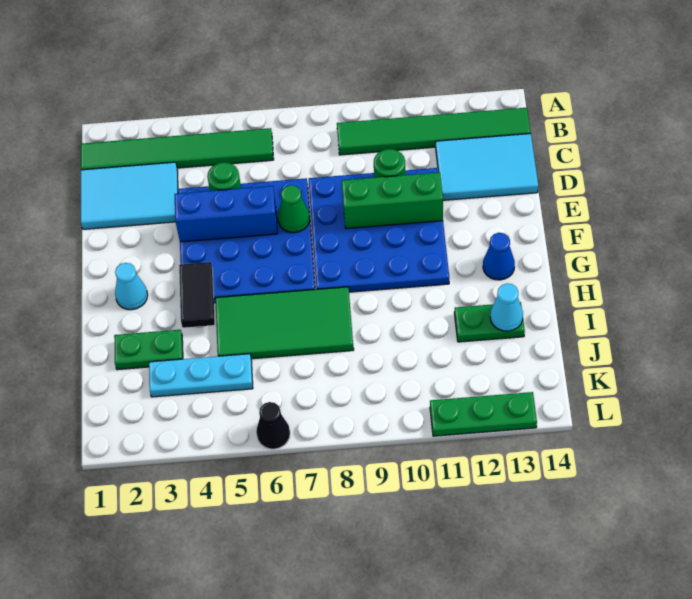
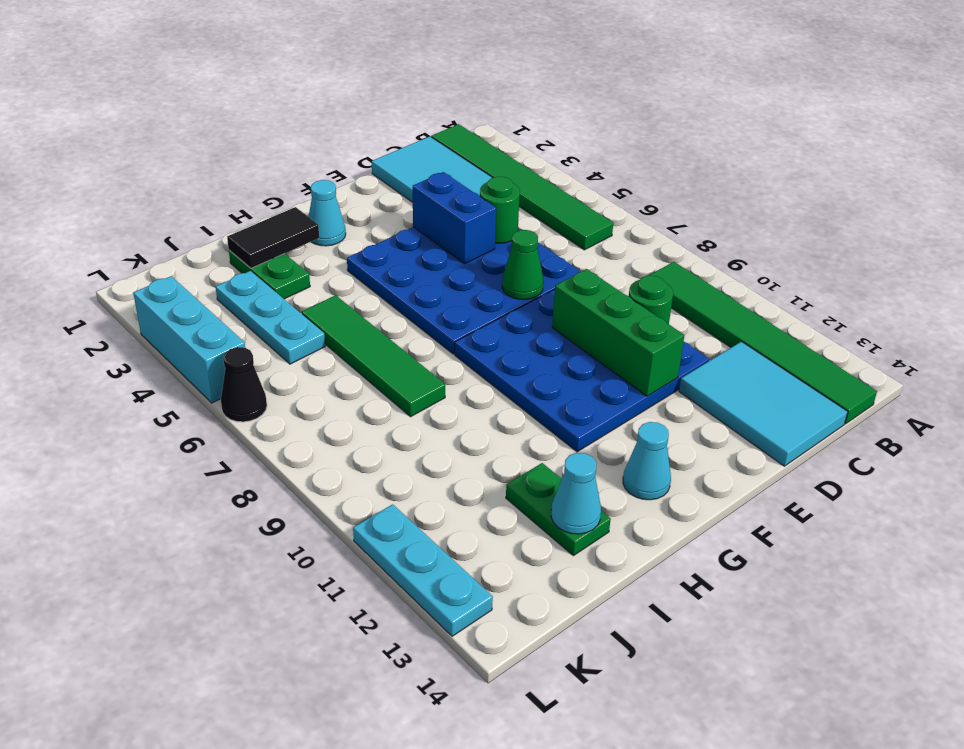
blue brick E4:E6 level 2 -> blue brick E4:E5 level 2
black tile G4:H4 level 2 -> black tile H2:I2 level 2
blue cone G13 level 1 -> cyan cone G13 level 1
green tile H5:I8 level 1 -> green tile I5:I8 level 1
none -> cyan brick L3:L5 level 1
green plate L11:L13 level 1 -> cyan plate L11:L13 level 1

